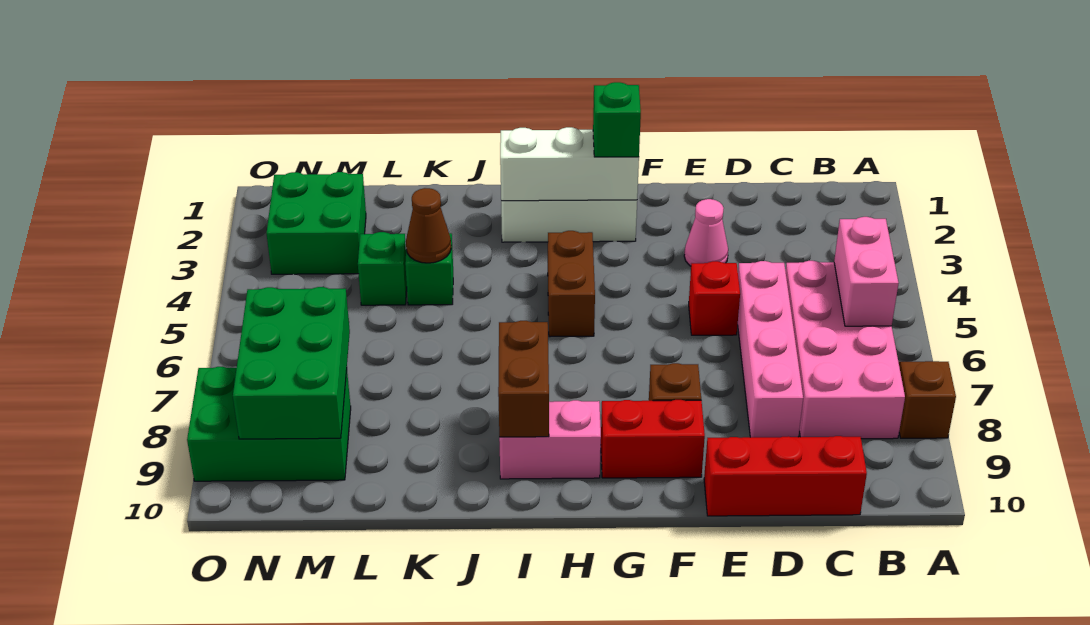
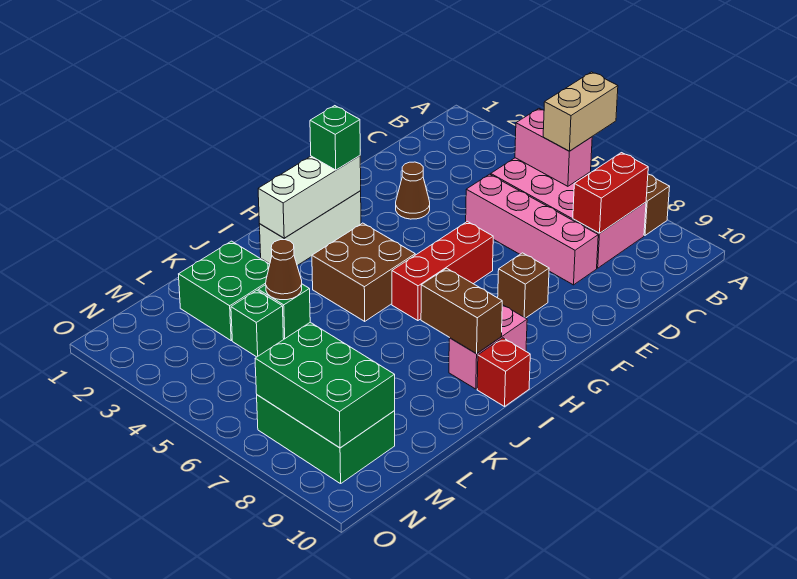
none -> tan brick A6:B6 level 3
red brick C10:E10 level 1 -> red brick F6:H6 level 1
pink cone E3 level 1 -> brown cone E3 level 1
red brick E5 level 1 -> red brick I10 level 1
red brick F9:G9 level 1 -> red brick B8:C8 level 2
brown brick H4:H5 level 1 -> brown brick H4:I5 level 1
green brick M2:N3 level 1 -> green brick K2:L3 level 1
green brick M8:O9 level 1 -> green brick M7:N9 level 1

